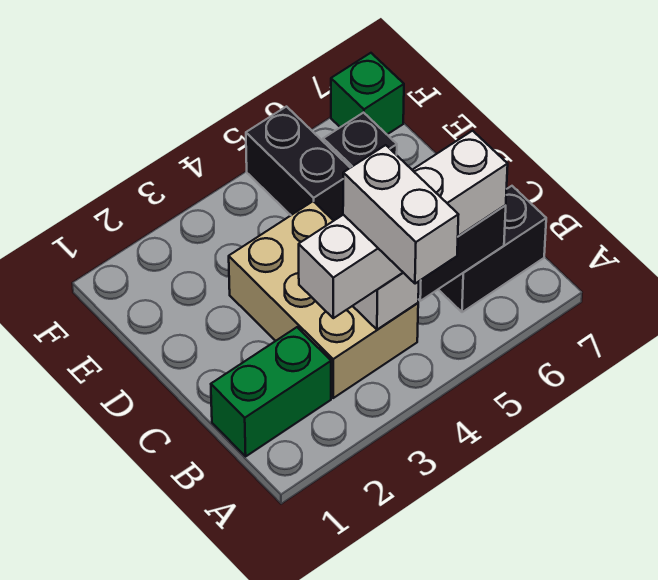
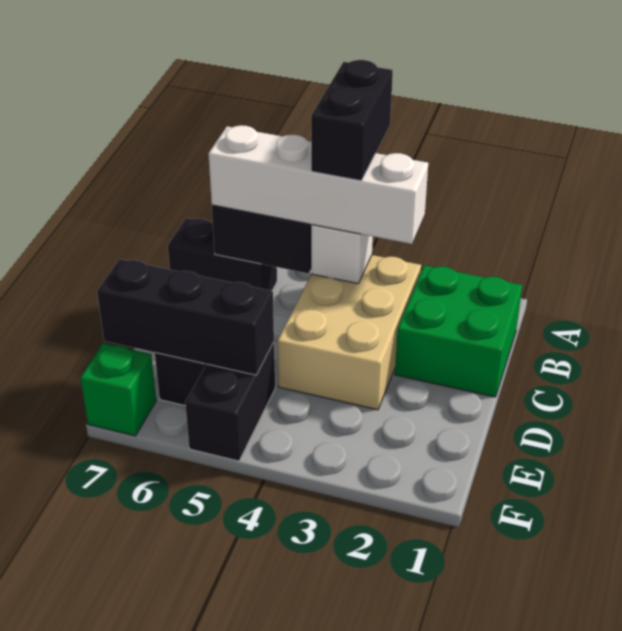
white brick A4:B4 level 4 -> black brick A4:B4 level 4
green brick B1:B2 level 1 -> green brick B1:C2 level 1
none -> black brick E5:E7 level 2

